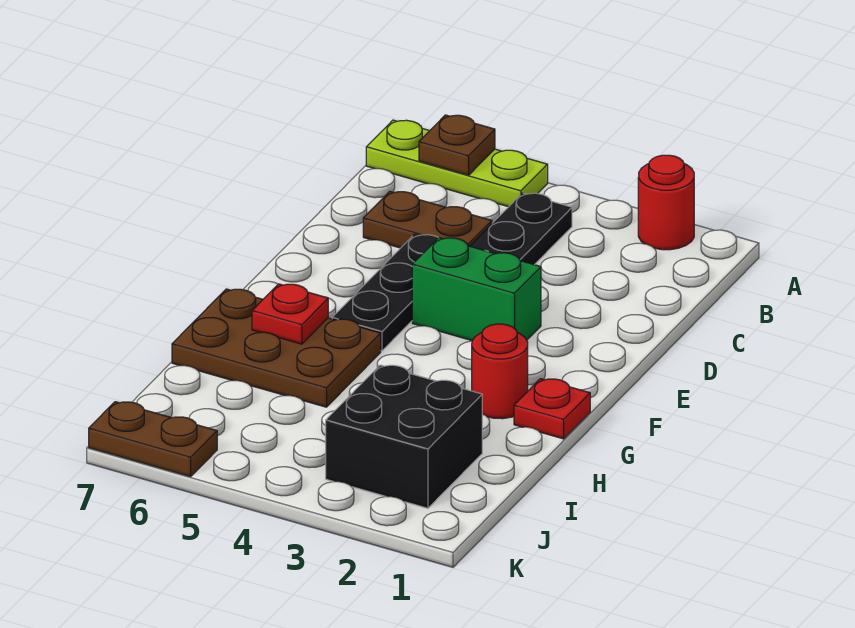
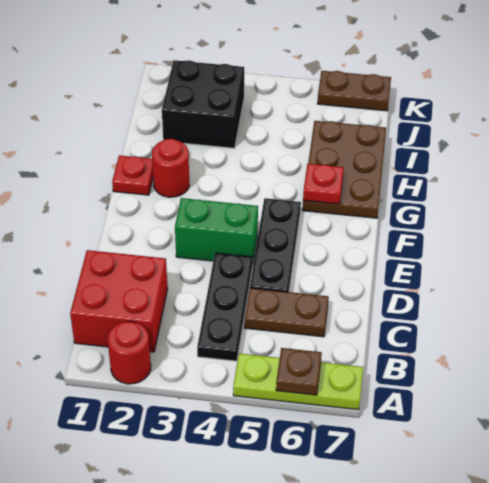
none -> red brick B1:C2 level 1
brown plate G5:H7 level 1 -> brown plate G6:I7 level 1

